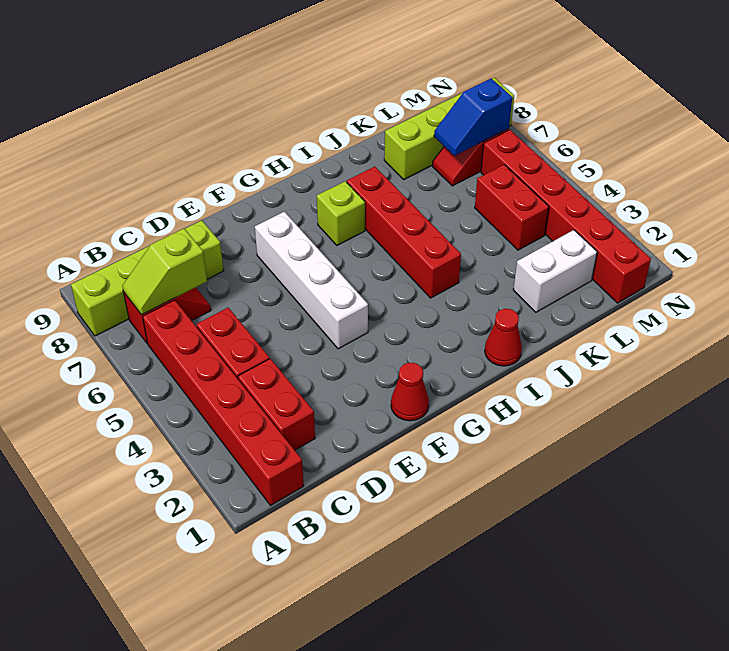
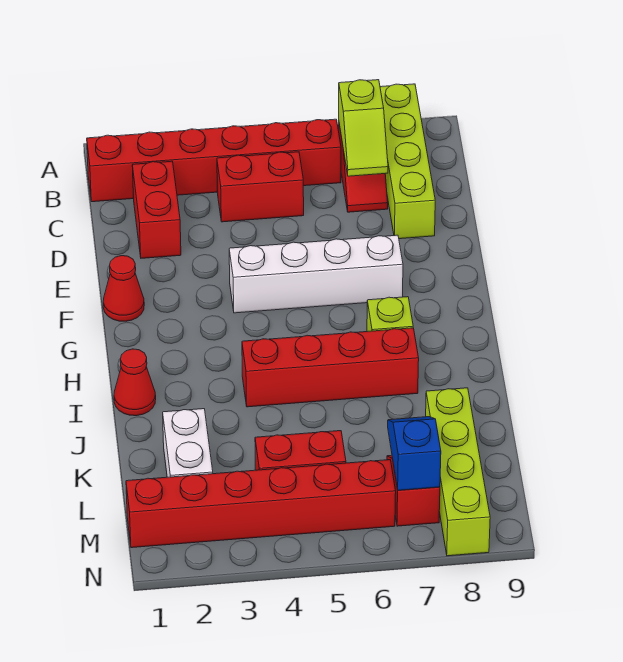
lime slope B7:C7 level 2 top C -> lime slope B7:C7 level 2 top B
red brick C2:C3 level 1 -> red brick C2:D2 level 1

